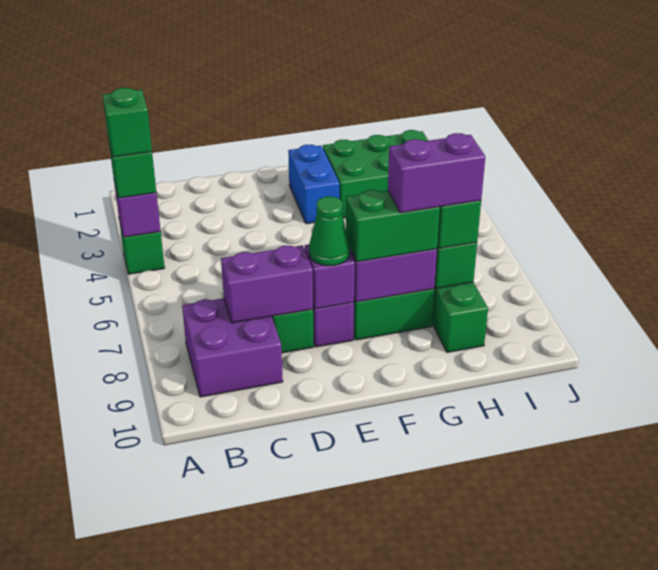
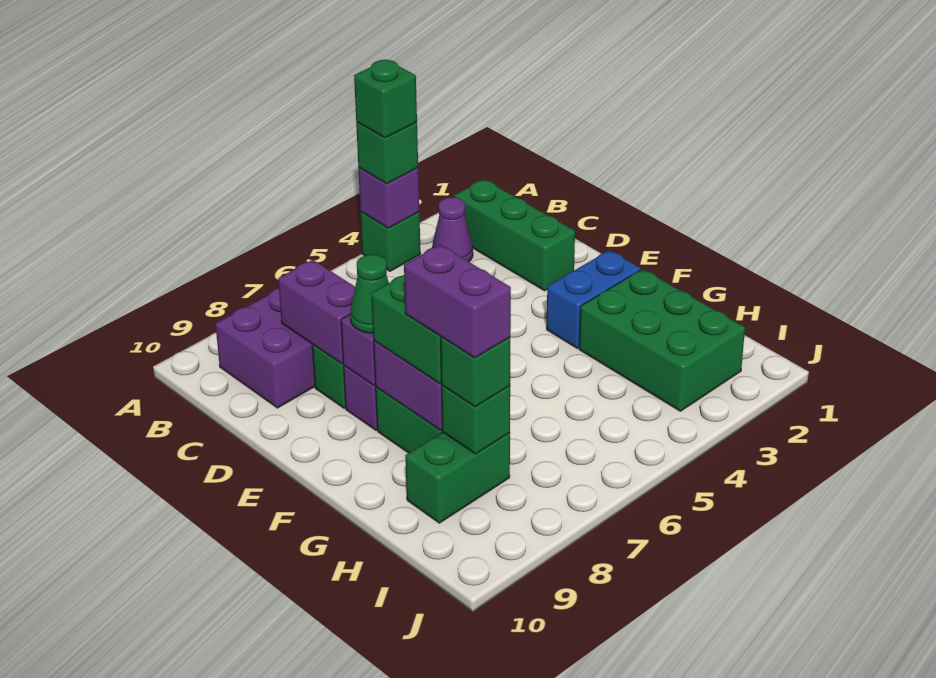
none -> green brick B2:D2 level 1
none -> purple cone B3 level 1

